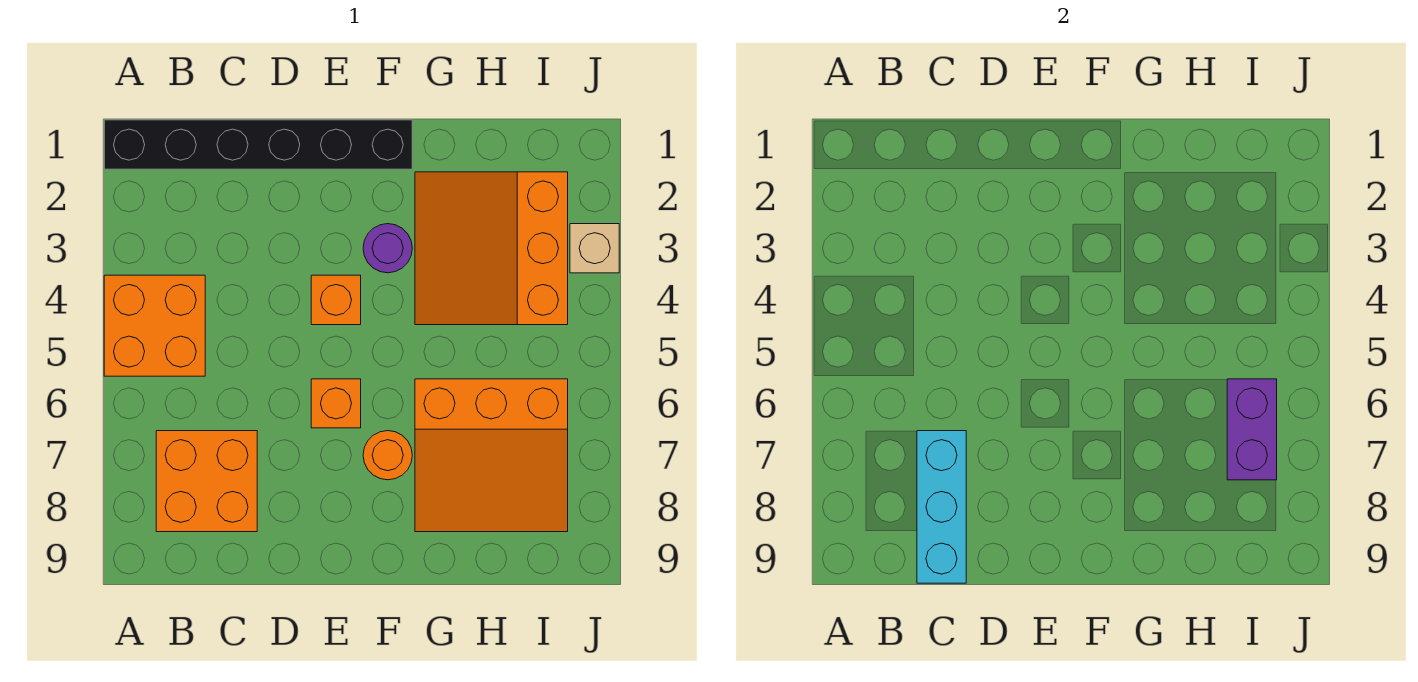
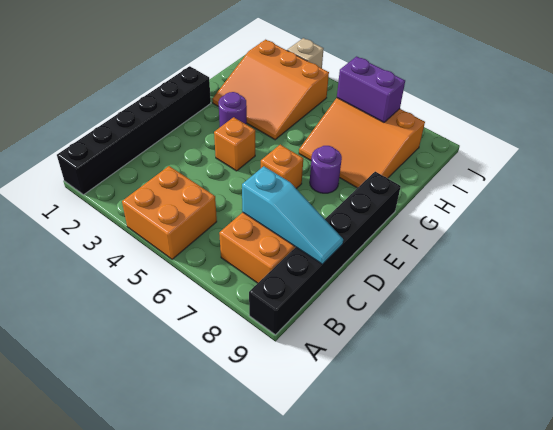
none -> black brick A9:F9 level 1
cyan brick C7:C9 level 2 -> cyan slope C7:C9 level 2 top 7
orange round brick F7 level 1 -> purple round brick F7 level 1
orange slope G6:I8 level 1 top 6 -> orange slope G6:I8 level 1 top I

